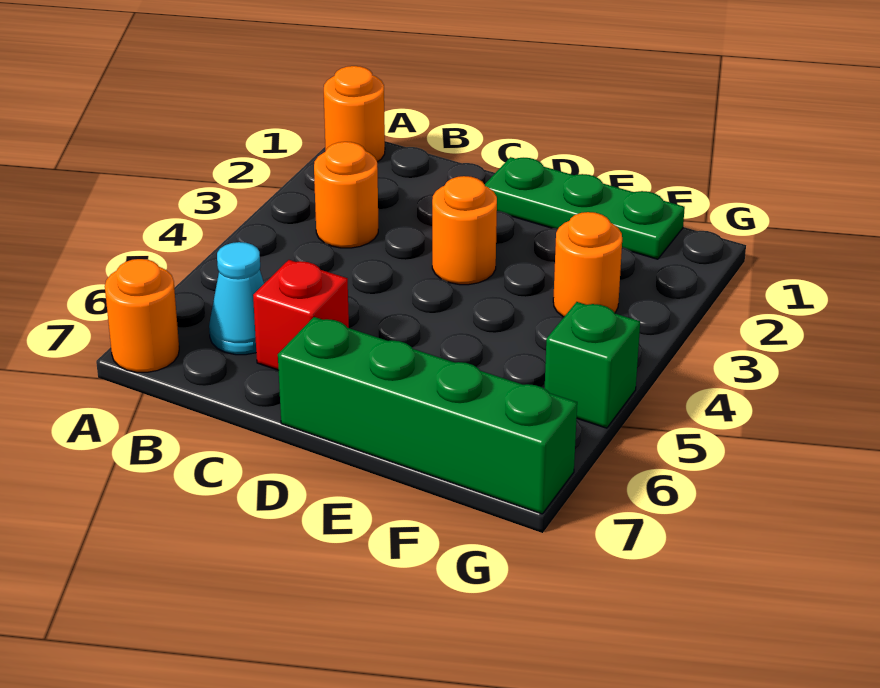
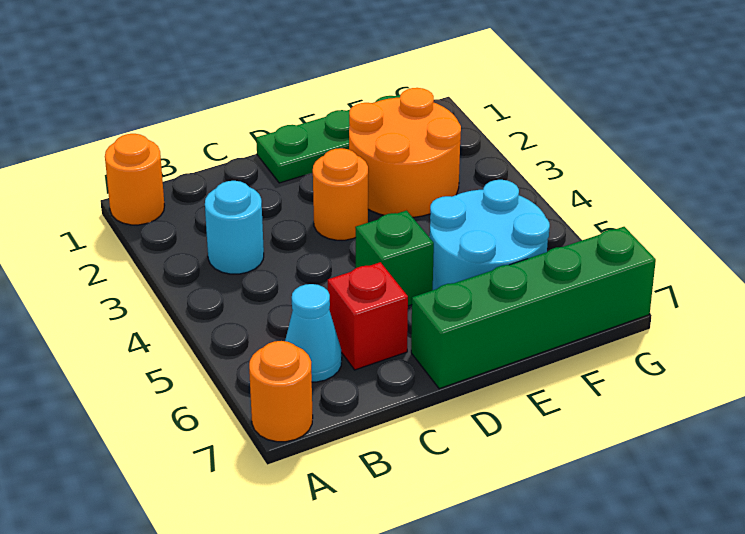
orange round brick B3 level 1 -> cyan round brick B3 level 1
none -> cyan round brick E5:F6 level 1
orange round brick F3 level 1 -> orange round brick E2:F3 level 1
green brick G5 level 1 -> green brick D5 level 1

